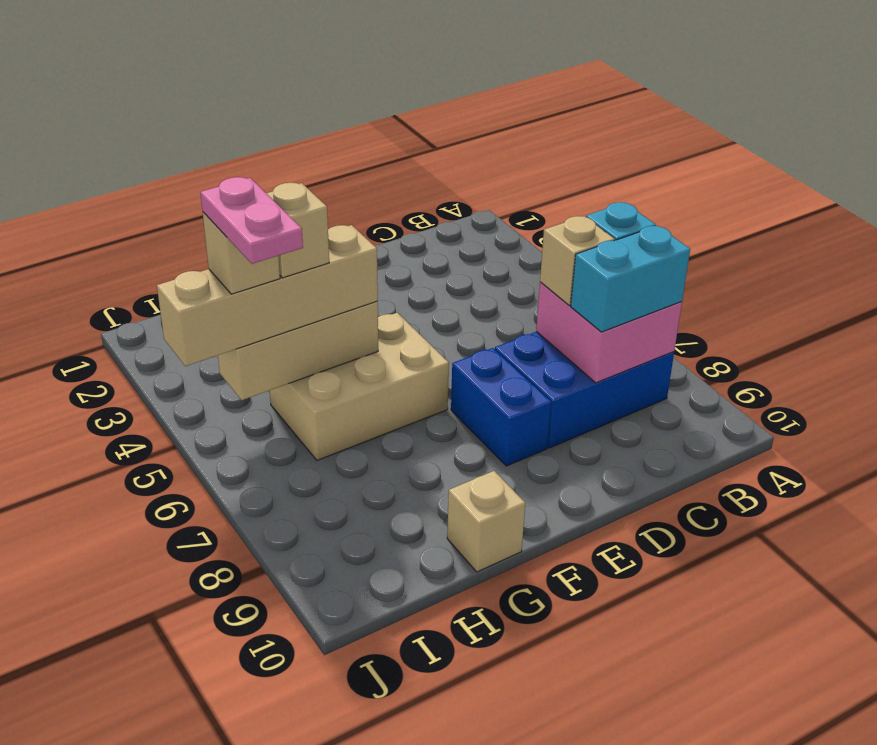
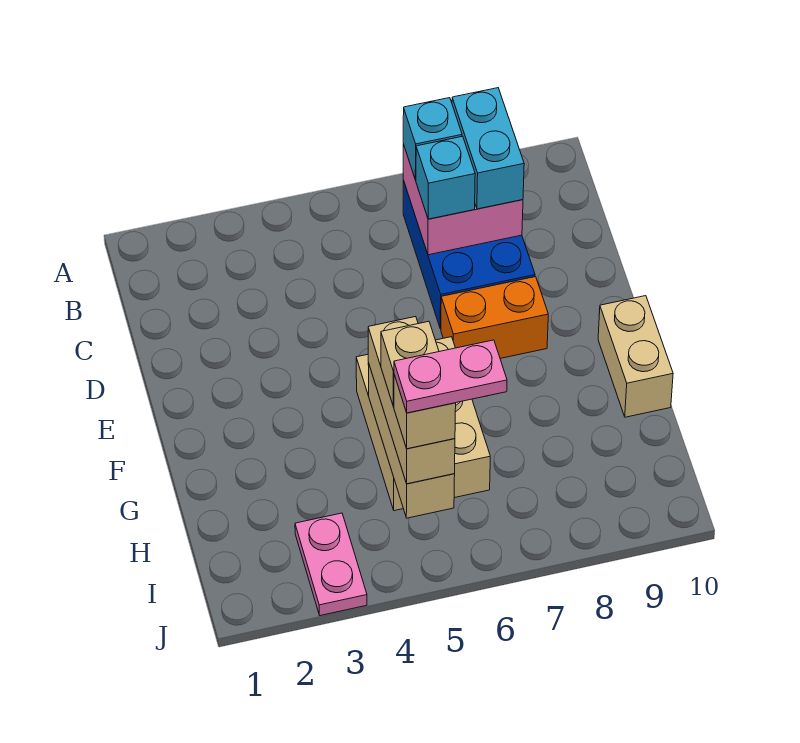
tan brick C7 level 3 -> cyan brick C7 level 3
blue brick E7:E8 level 1 -> orange brick E7:E8 level 1
tan brick G5:J5 level 3 -> tan brick G5:I5 level 3
tan brick G10 level 1 -> tan brick F10:G10 level 1
none -> pink plate I3:J3 level 1

